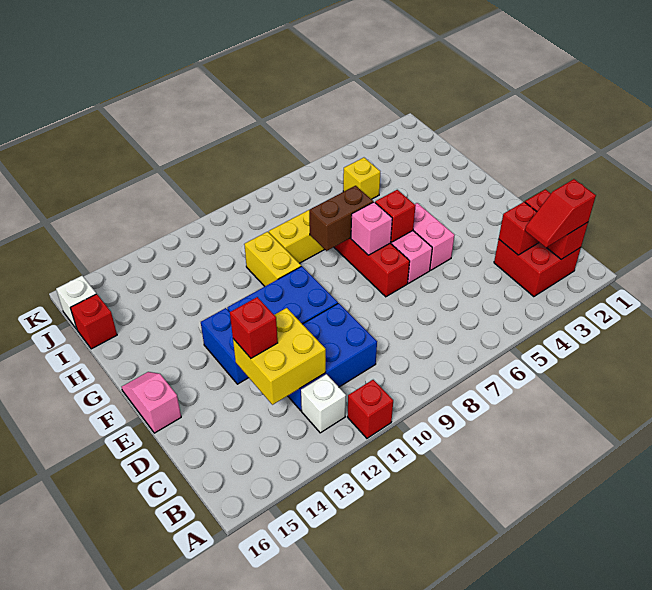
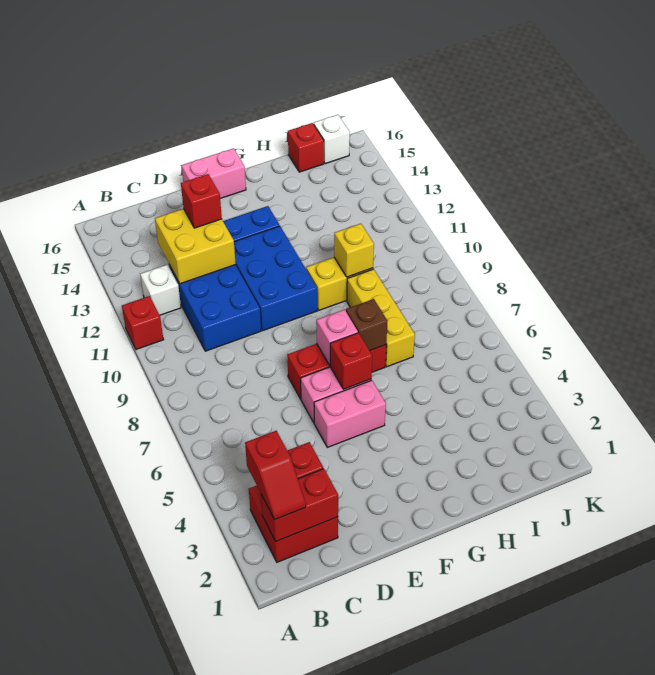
red slope B2:B3 level 3 top 2 -> red slope B2:B3 level 3 top 3
pink slope E16:F16 level 1 top E -> pink brick E16:F16 level 1
brown brick G7:G8 level 2 -> brown brick G7 level 2
yellow brick I5 level 1 -> yellow brick H10 level 2

